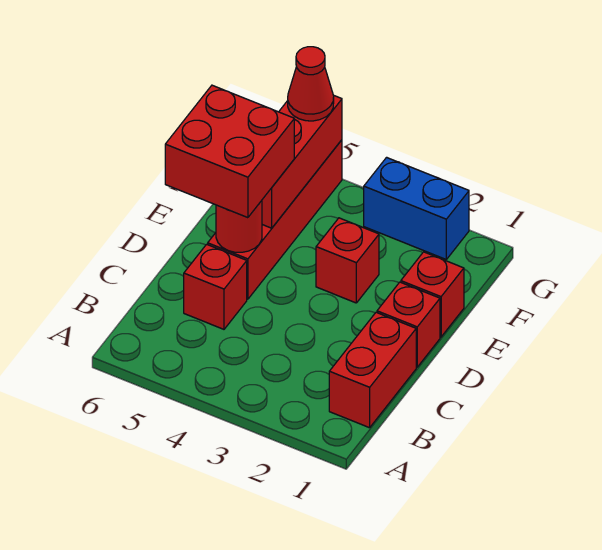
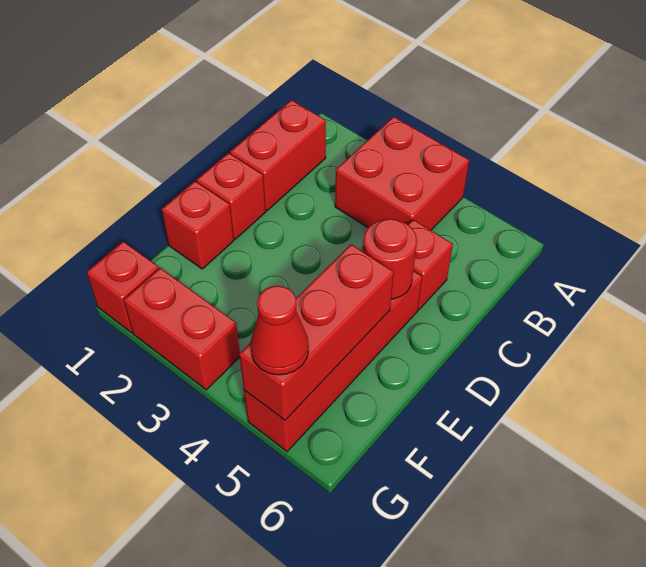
red brick D5:E6 level 3 -> red brick A3:B4 level 1
red brick E3 level 1 -> red brick G1 level 1
blue brick G2:G3 level 1 -> red brick G2:G3 level 1

